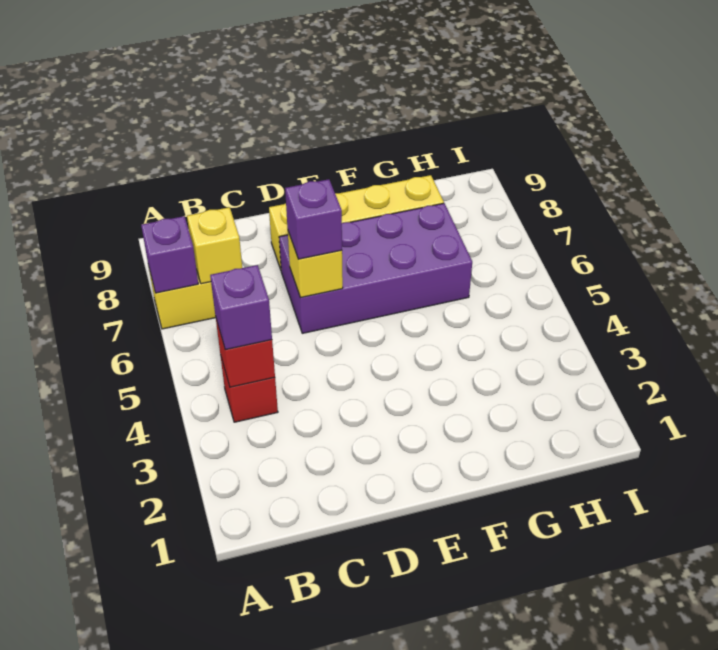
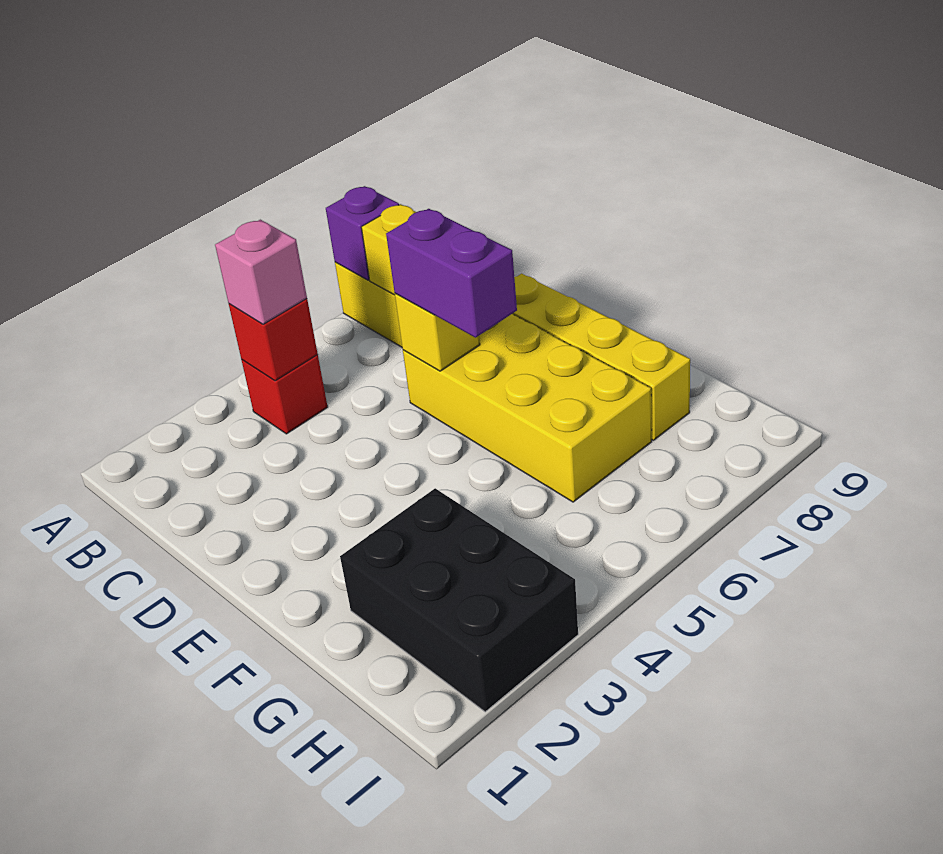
purple brick B4 level 3 -> pink brick B4 level 3
purple brick D6:G7 level 1 -> yellow brick D6:G7 level 1
purple brick D6 level 3 -> purple brick D6:E6 level 3
none -> black brick G2:I3 level 1

